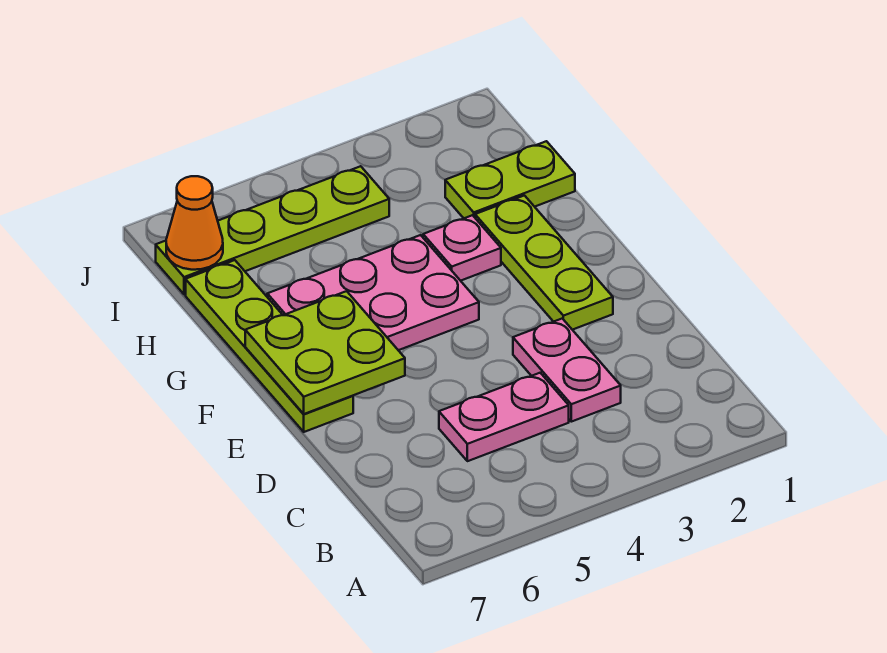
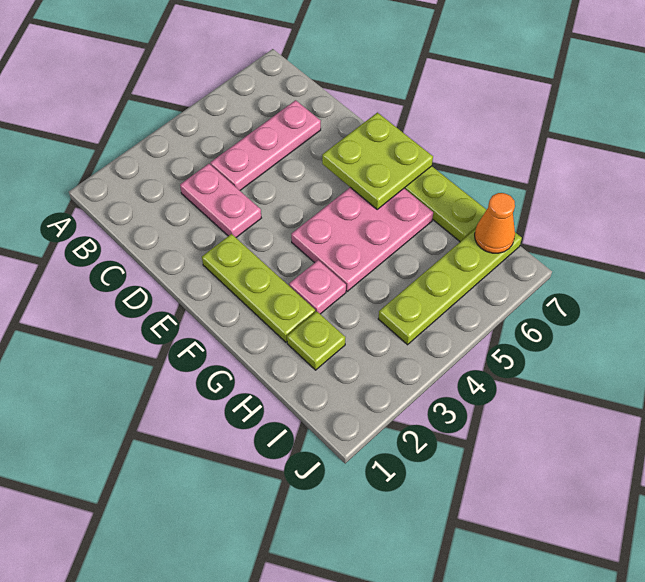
pink plate C4:C5 level 1 -> pink plate C4:C6 level 1
lime plate H1:H2 level 1 -> lime plate H2 level 1

